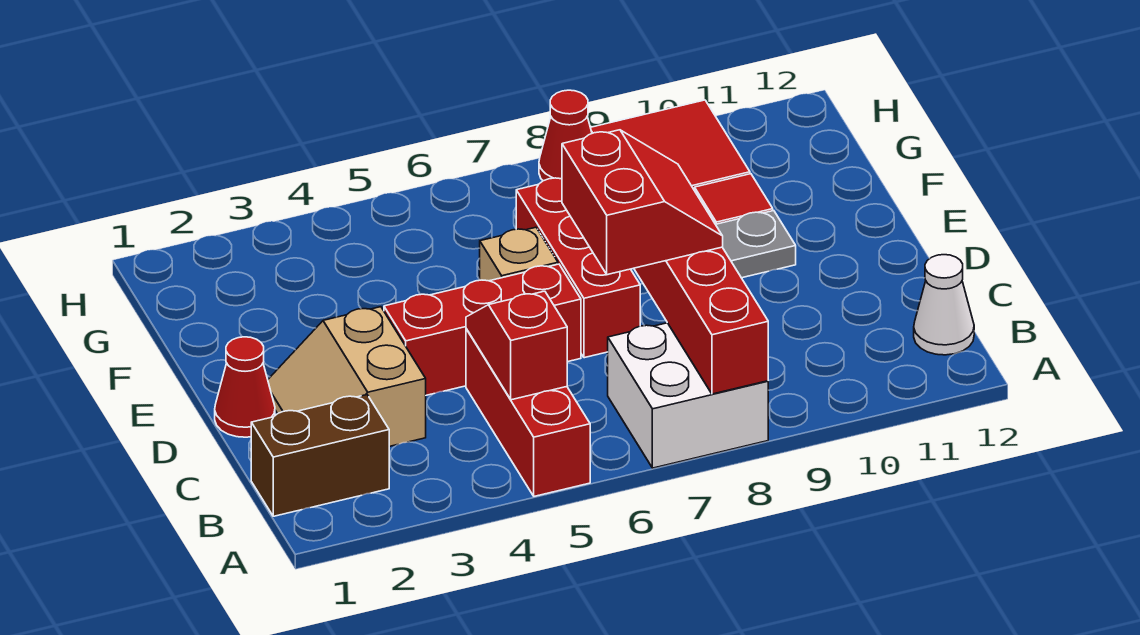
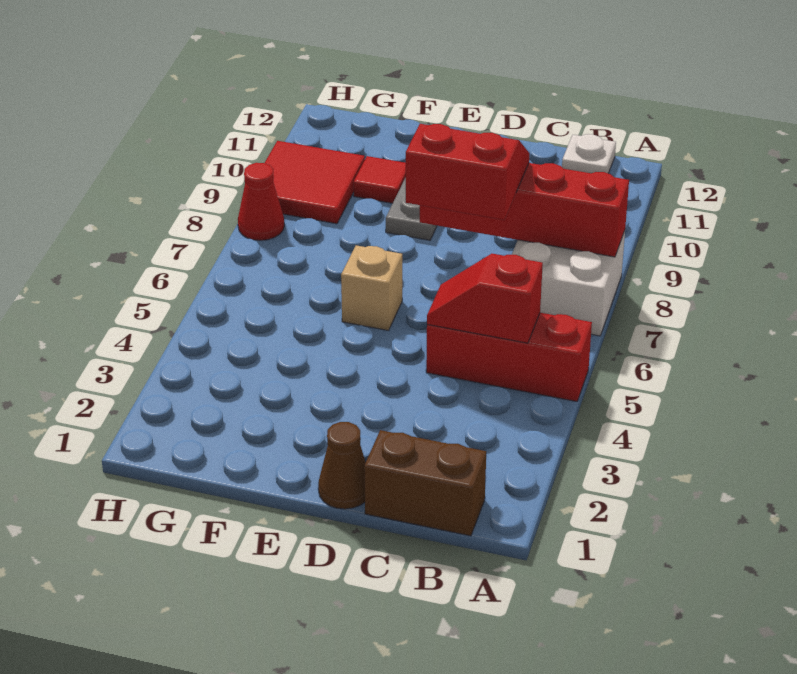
brown brick B1:B2 level 1 -> brown brick B1:C1 level 1
white cone B12 level 1 -> white plate B12 level 1
tan slope C2:D3 level 1 top 3 -> none
red cone D1 level 1 -> brown cone D1 level 1
red brick D4:D6 level 1 -> none
red brick D7:F7 level 1 -> none

